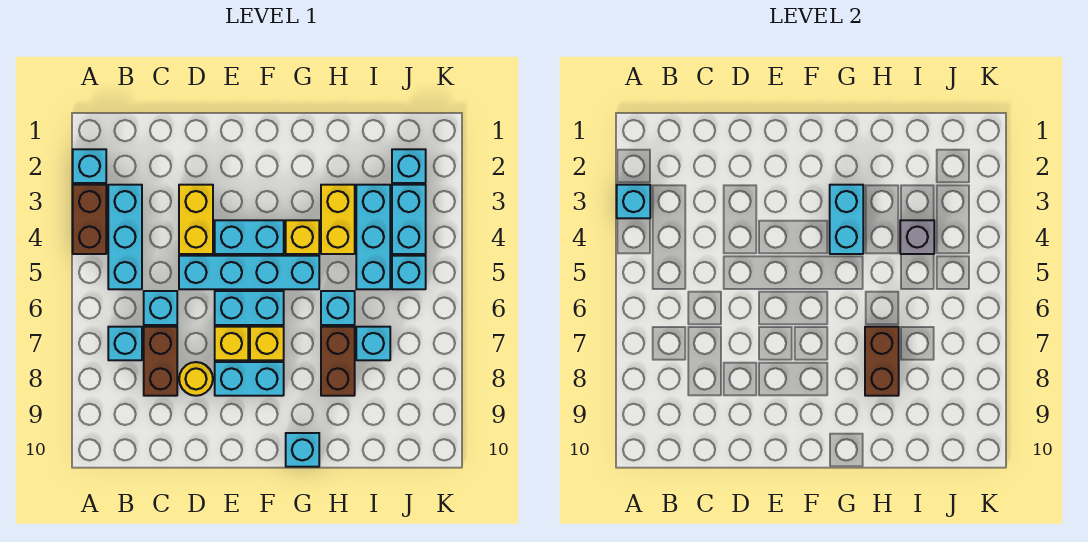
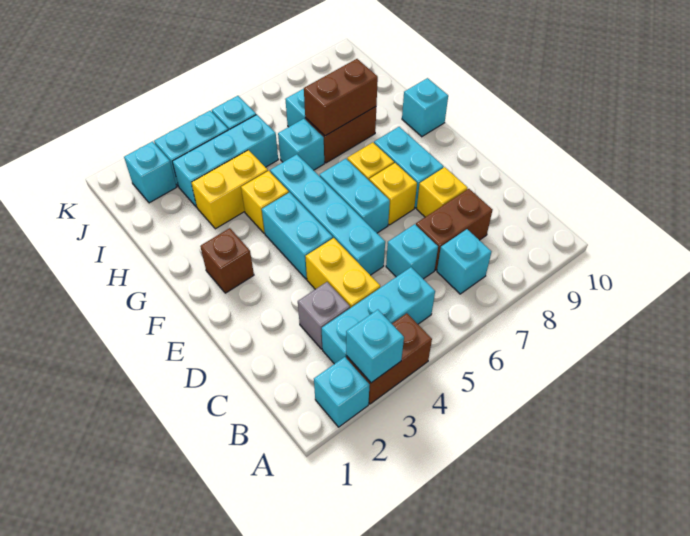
yellow brick D3:D4 level 1 -> yellow brick C4:D4 level 1
yellow round brick D8 level 1 -> yellow brick D8 level 1
none -> brown brick F2 level 1
cyan brick G3:G4 level 2 -> none
grey brick I4 level 2 -> grey brick C3 level 1

